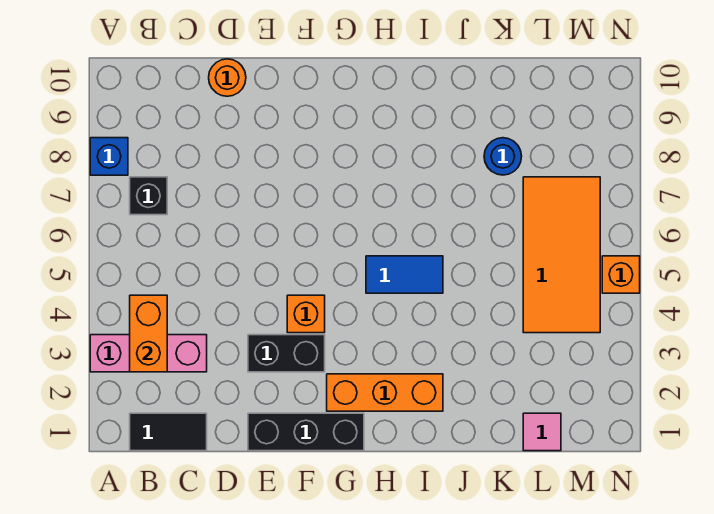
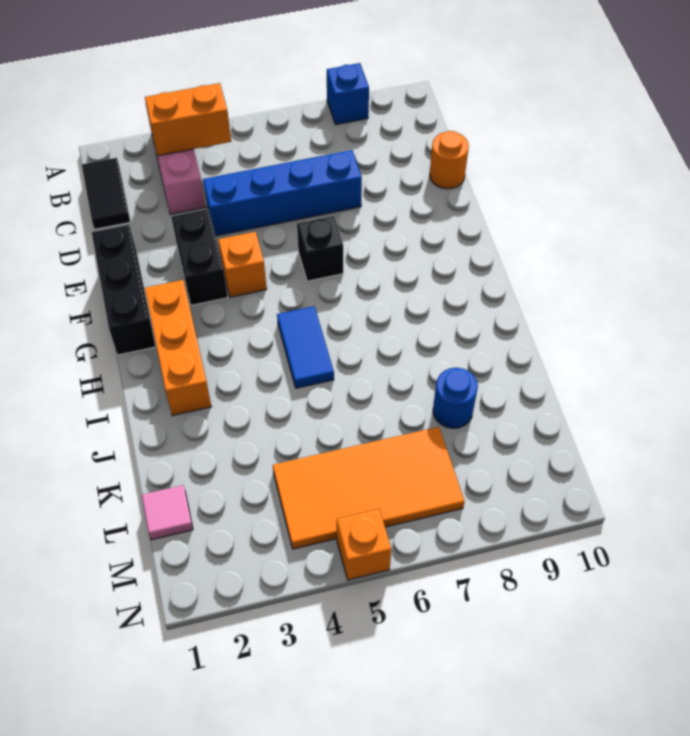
black brick B7 level 1 -> black brick F6 level 1
none -> blue brick D4:D7 level 1

